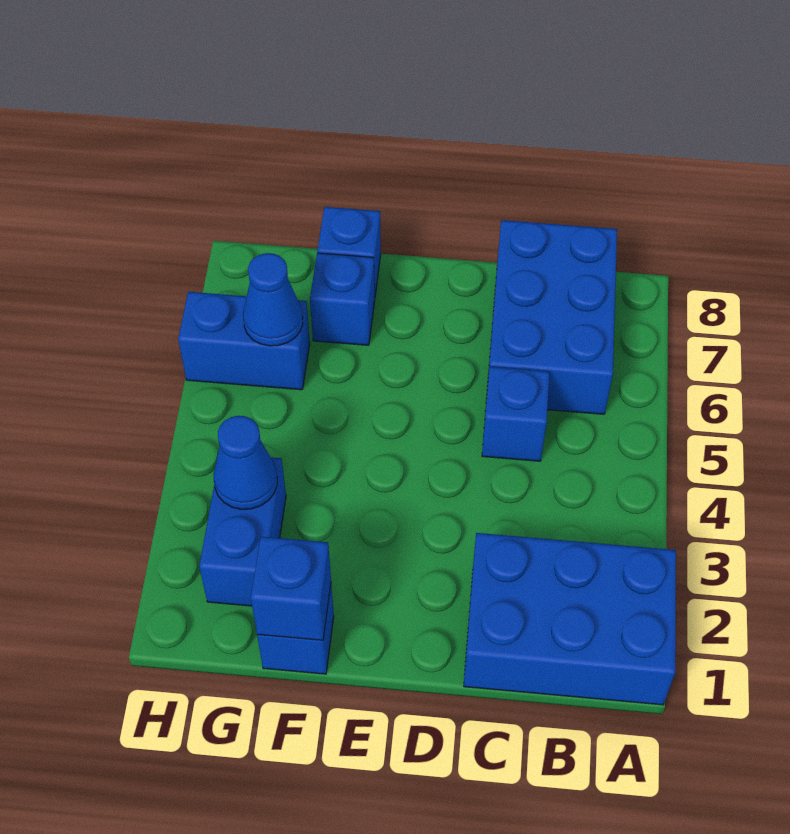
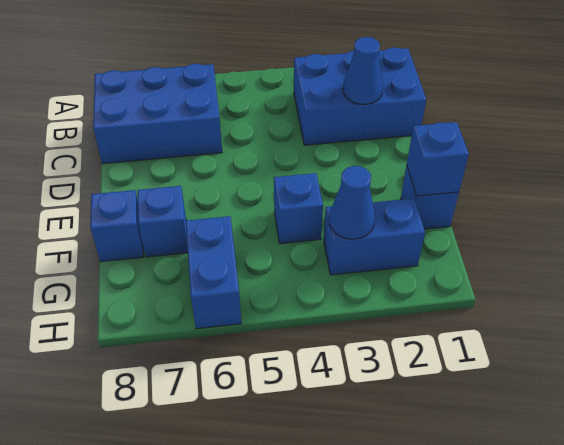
blue brick A1:C2 level 1 -> blue brick B1:C3 level 1
blue brick C5 level 1 -> blue brick F4 level 1
blue cone G6 level 2 -> blue cone C2 level 2

